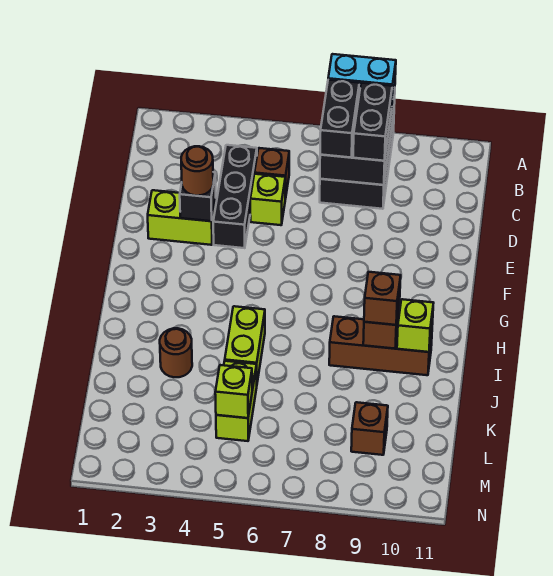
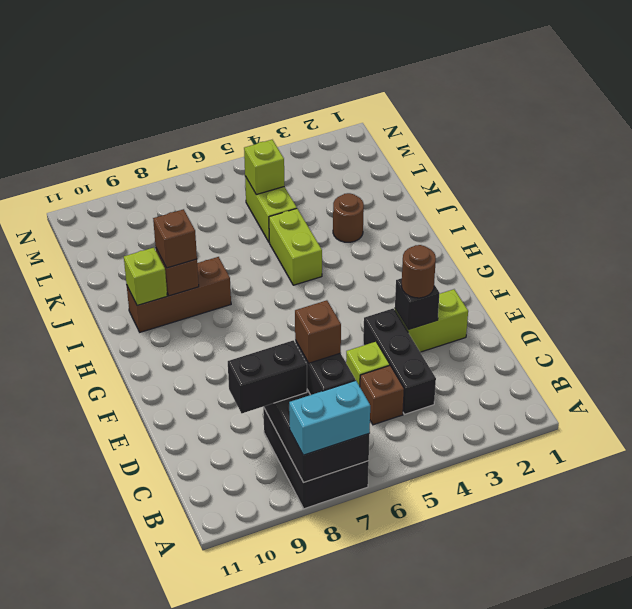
black brick B8:C8 level 3 -> black brick C8:C9 level 3
brown brick L9 level 1 -> brown brick C7 level 4

